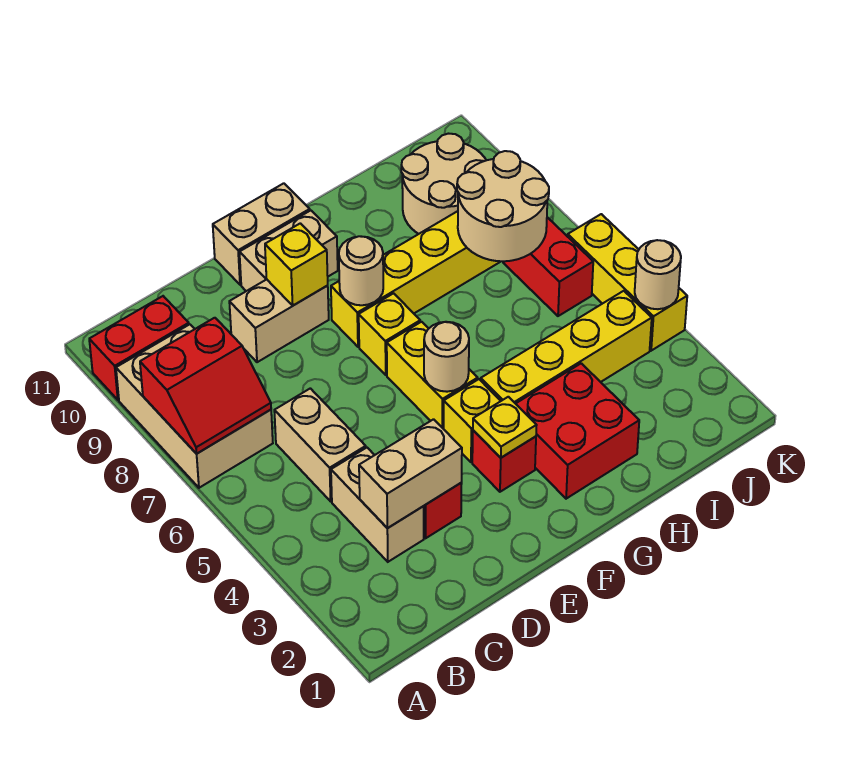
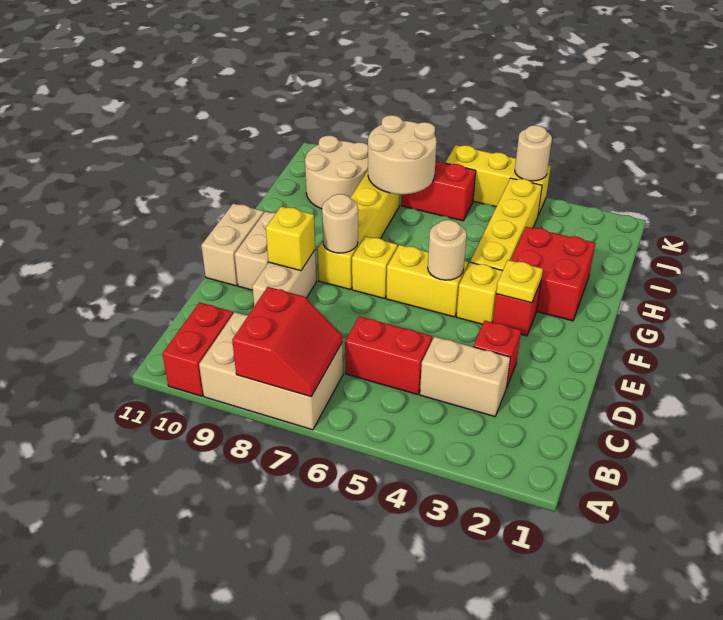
tan brick C3:D3 level 2 -> none
tan brick C5:C6 level 1 -> red brick C5:C6 level 1

